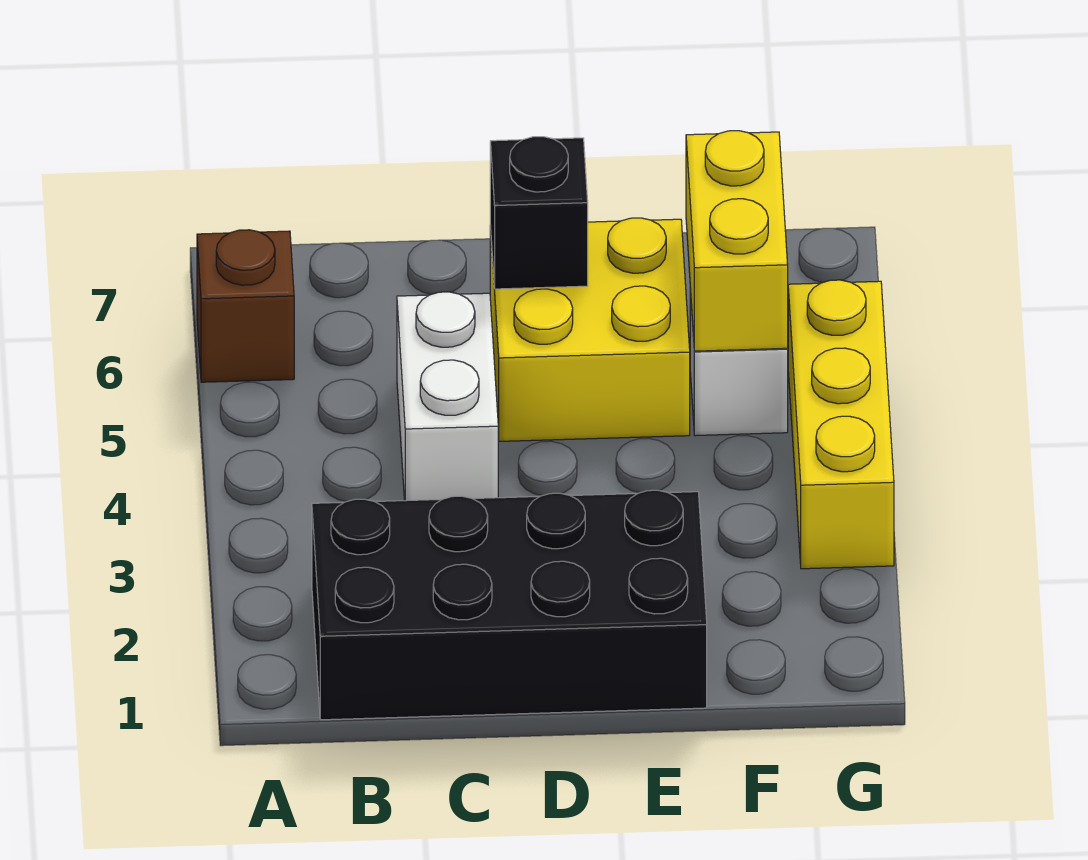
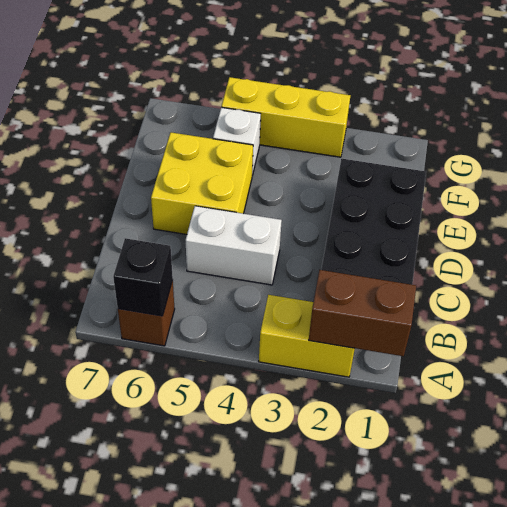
none -> brown brick A1:A2 level 2
black brick D6 level 2 -> black brick A6 level 2
yellow brick F5:F6 level 2 -> yellow brick A2:A3 level 1

